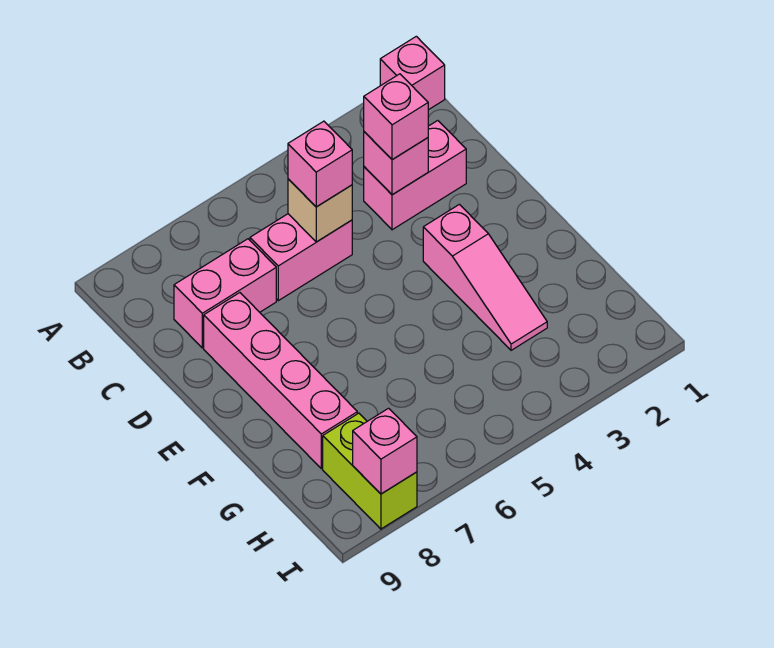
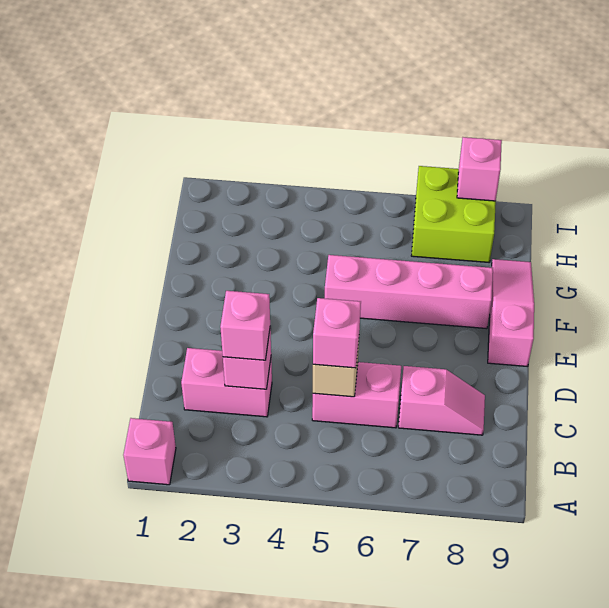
pink brick C7:C8 level 1 -> pink slope C7:C8 level 1 top 7
pink brick D8:G8 level 1 -> pink brick F5:F8 level 1
pink slope E3:G3 level 1 top E -> pink slope E9:G9 level 1 top E
lime brick H8:I8 level 1 -> lime brick H7:I8 level 1

